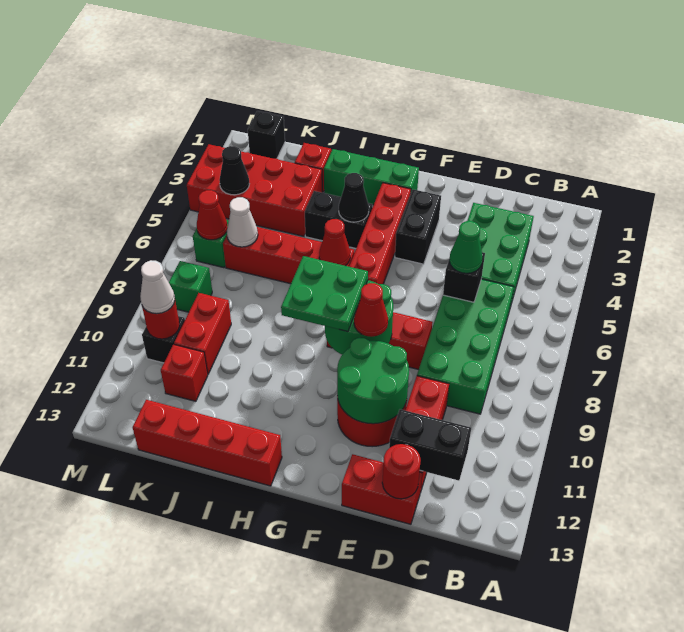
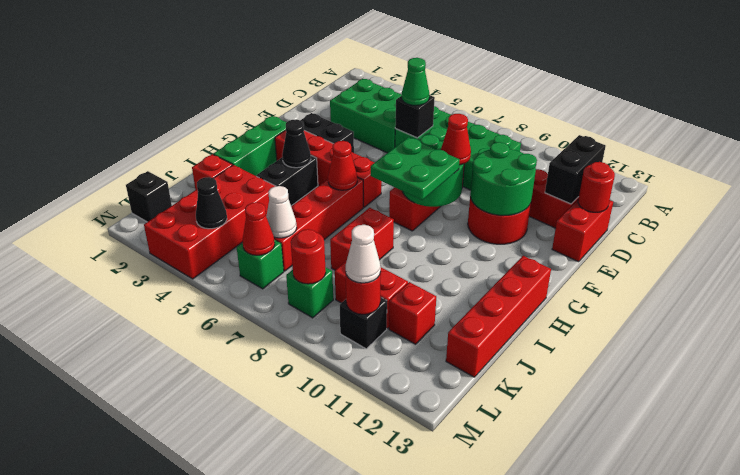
none -> red brick I8:J8 level 1
none -> red round brick L8 level 2

